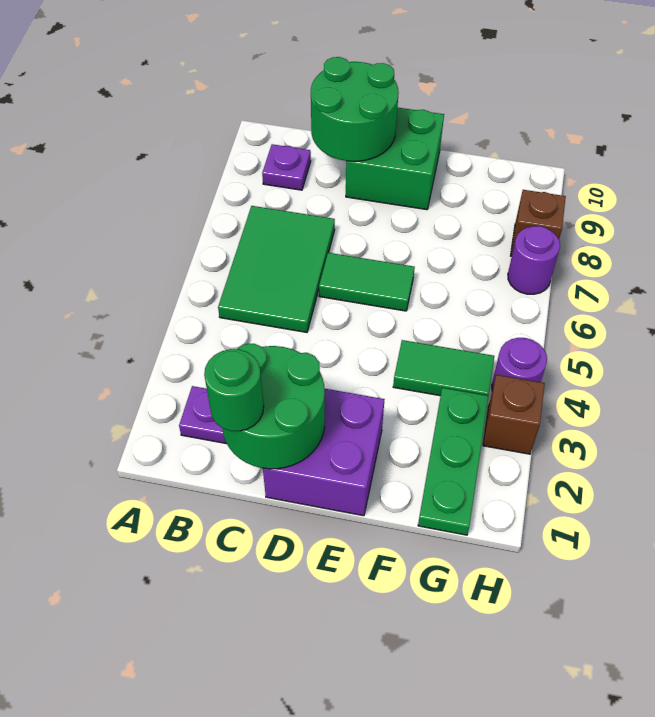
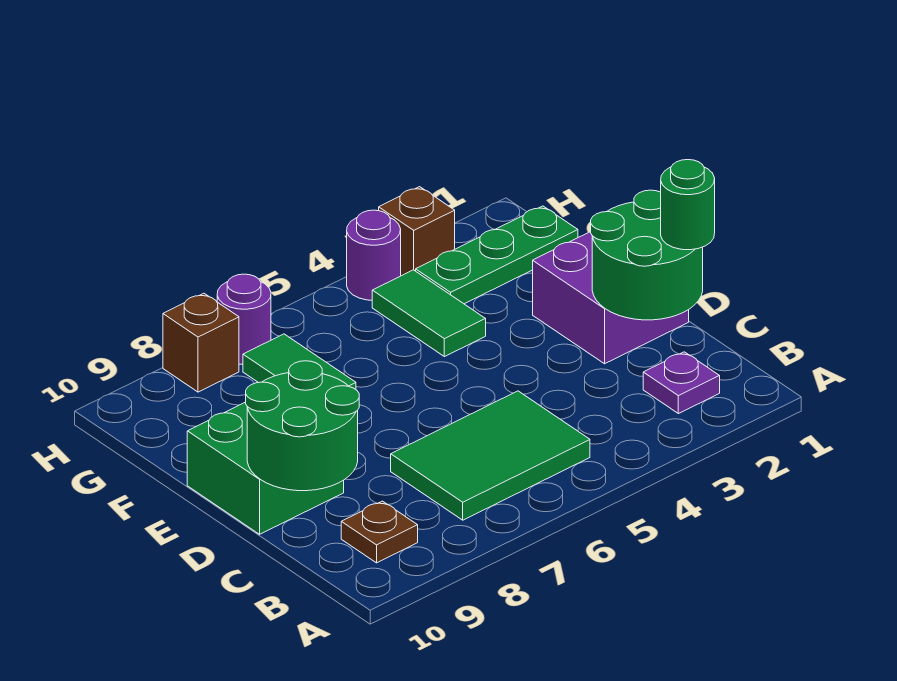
purple plate B9 level 1 -> brown plate B9 level 1
green tile D6:E6 level 1 -> green tile F7:G7 level 1

